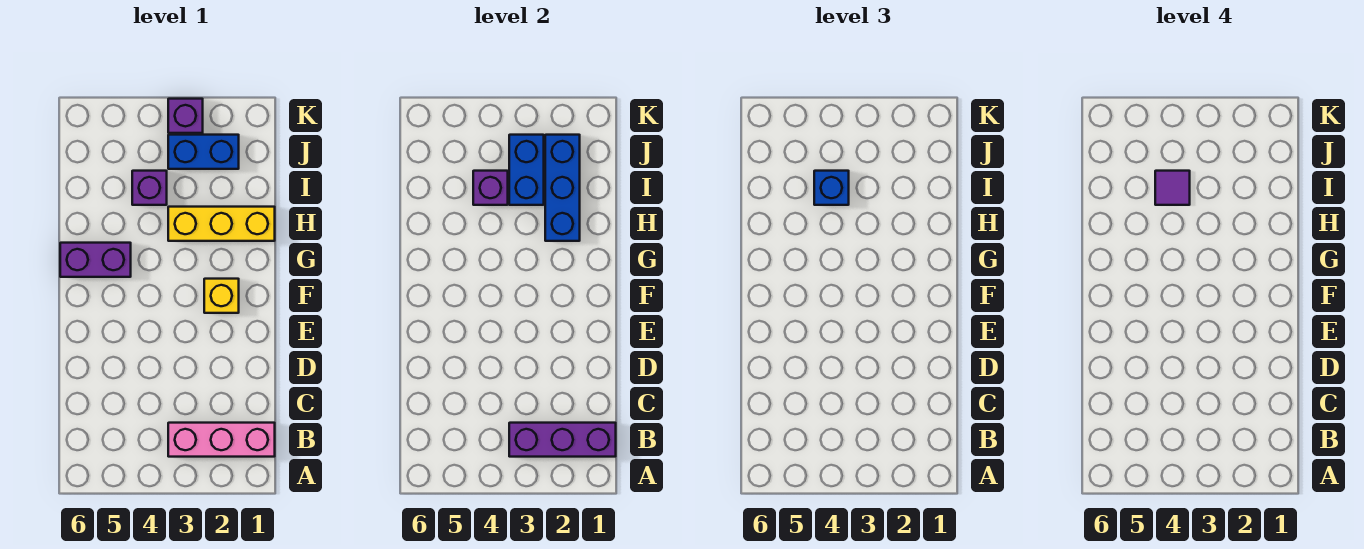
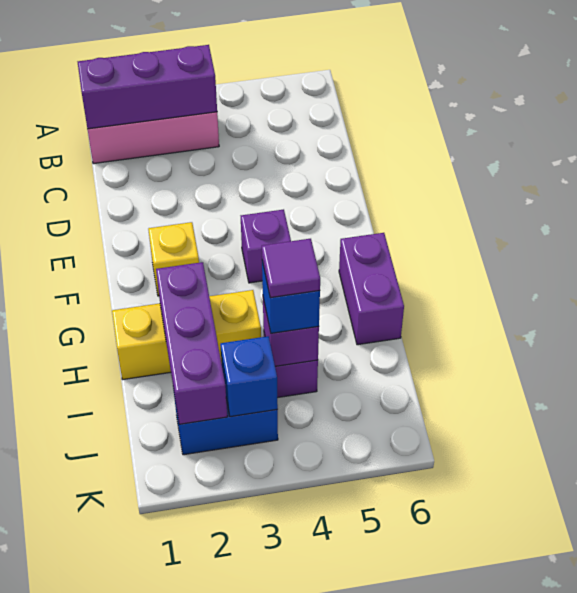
purple brick G5:G6 level 1 -> purple brick G6:H6 level 1
blue brick H2:J2 level 2 -> purple brick H2:J2 level 2
blue brick I3:J3 level 2 -> blue brick J3 level 2
purple brick K3 level 1 -> purple brick F4 level 1

